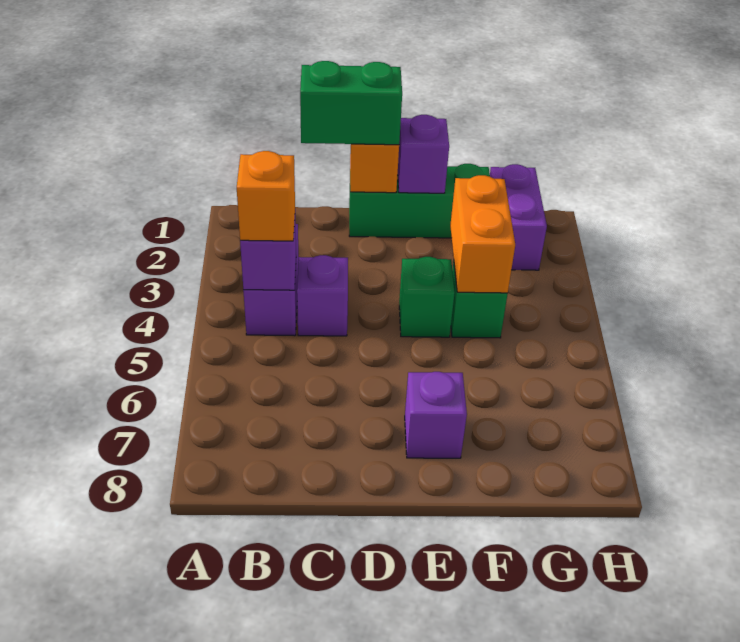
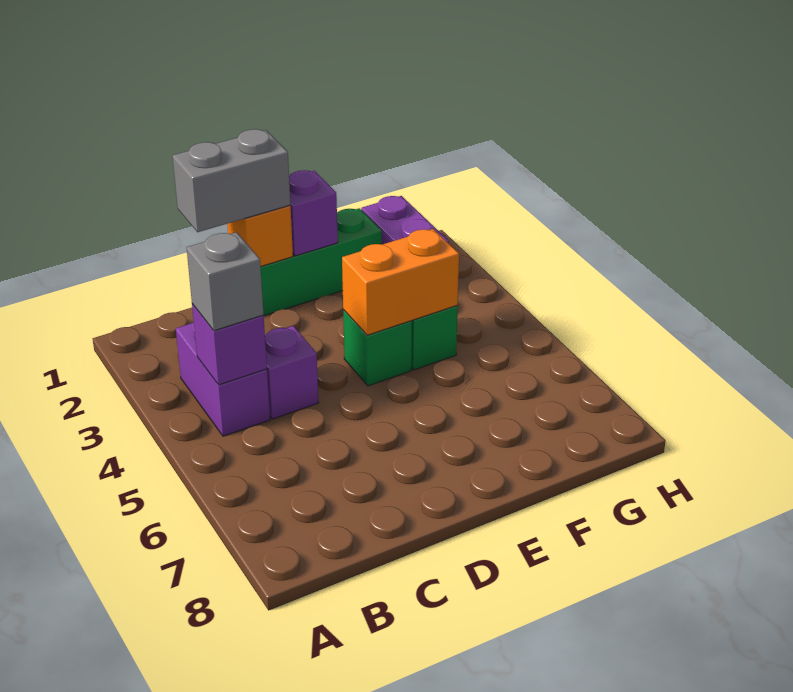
orange brick B4 level 3 -> grey brick B4 level 3
green brick C1:D1 level 3 -> grey brick C1:D1 level 3
purple brick E7 level 1 -> none
orange brick F3:F4 level 2 -> orange brick E4:F4 level 2

